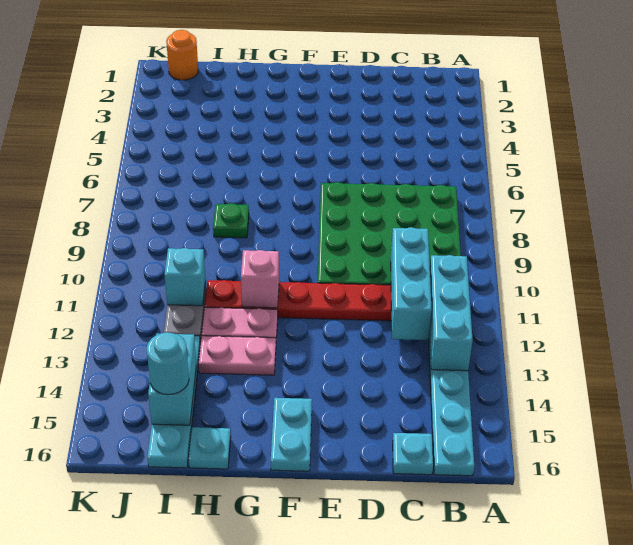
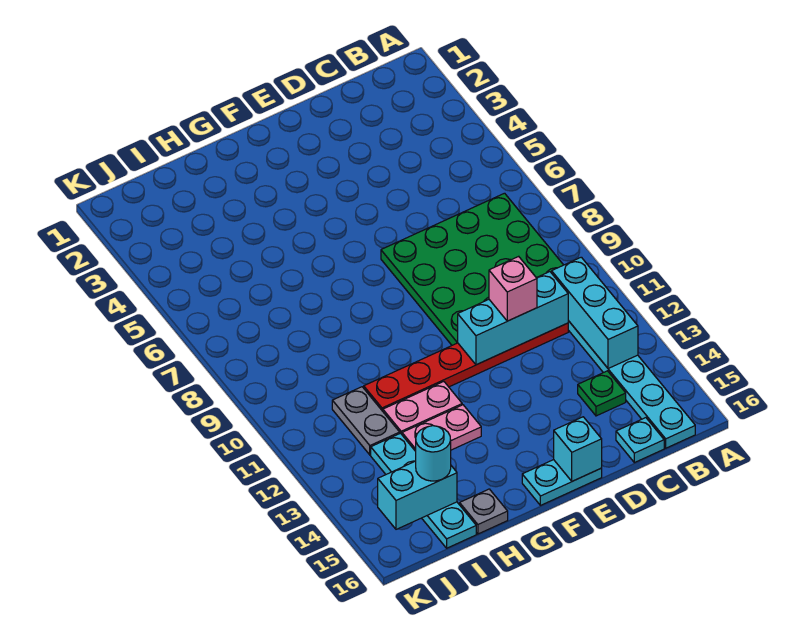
cyan brick C10:C12 level 2 -> cyan brick C11:E11 level 2
cyan plate F15:F16 level 1 -> cyan plate E16:F16 level 1
pink brick G11 level 2 -> pink brick D11 level 3
green plate H8 level 1 -> green plate C14 level 1
cyan plate H16 level 1 -> grey plate H16 level 1
cyan brick I11 level 2 -> cyan brick E16 level 2
cyan brick I14:I15 level 2 -> cyan brick I15:J15 level 2
orange round brick J1 level 1 -> none

